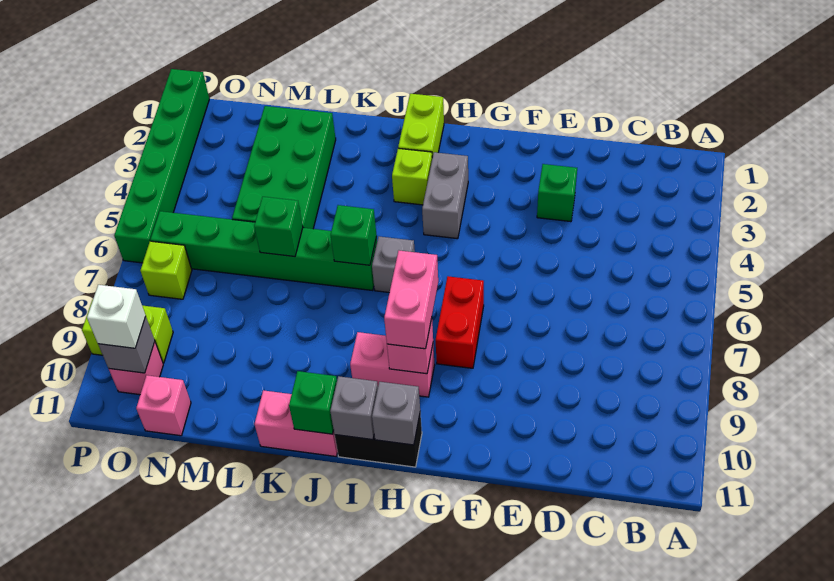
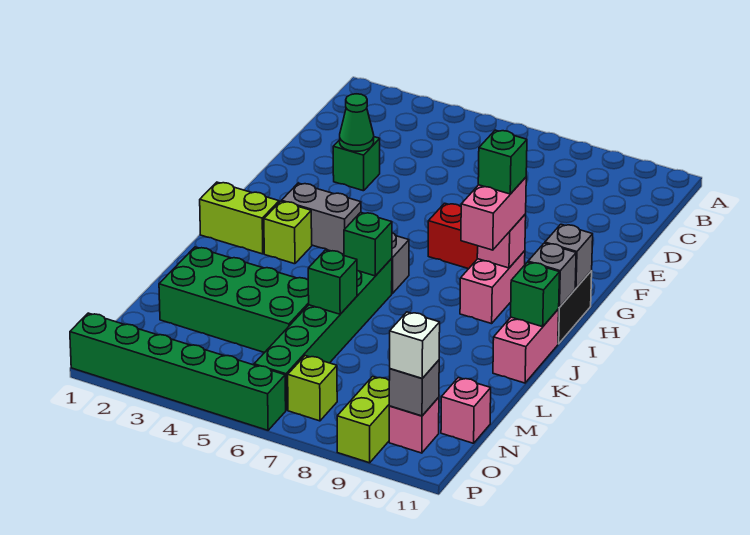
none -> green cone E3 level 2
pink brick H8:H9 level 3 -> pink brick H9:I9 level 3
none -> green brick H9 level 4

